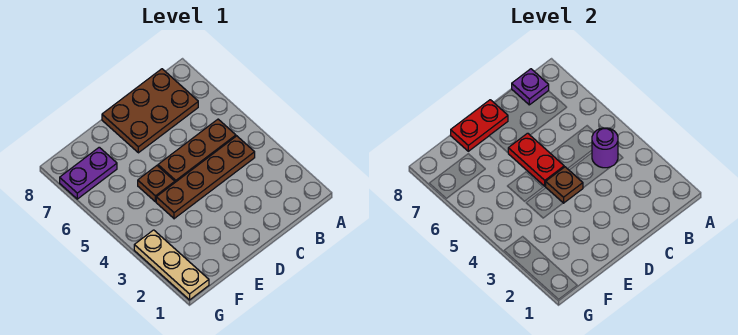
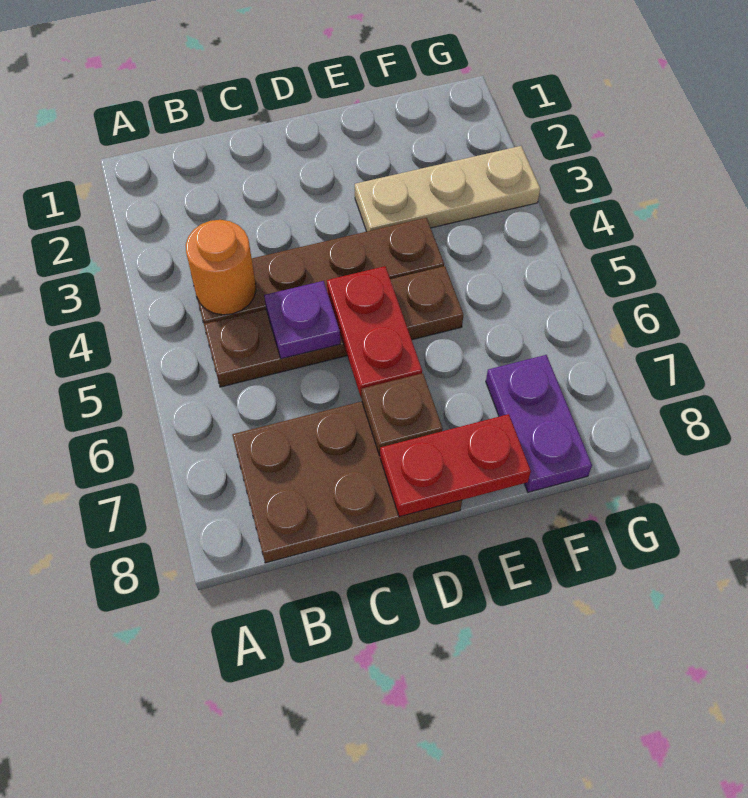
purple round brick B4 level 2 -> orange round brick B4 level 2
purple plate B8 level 2 -> purple plate C5 level 2
brown plate D4 level 2 -> brown plate D7 level 2
purple plate F7:G7 level 1 -> purple plate F7:F8 level 1
tan plate G1:G3 level 1 -> tan plate E3:G3 level 1

